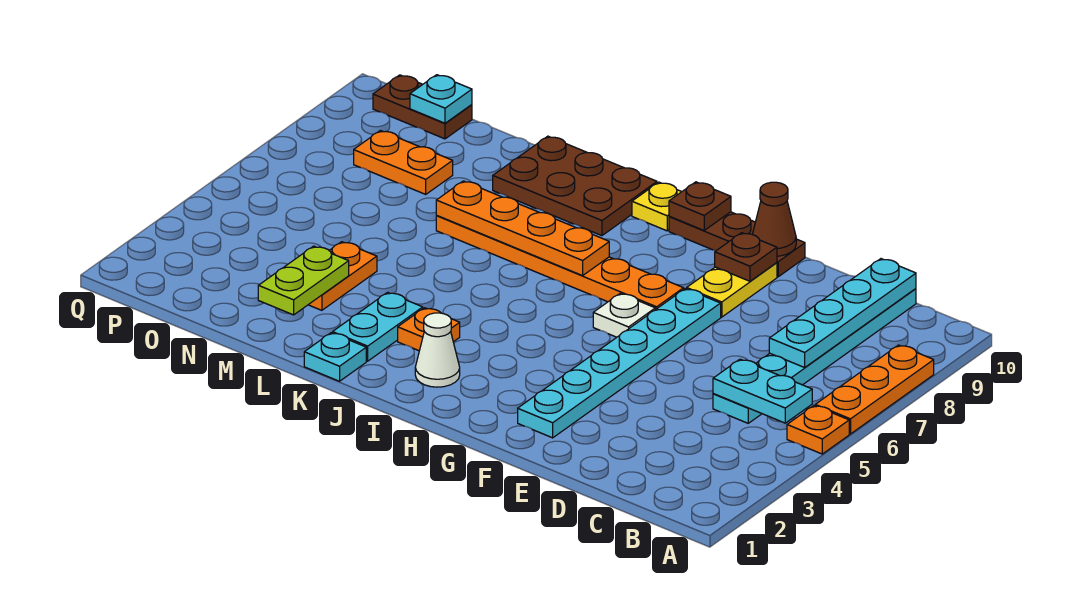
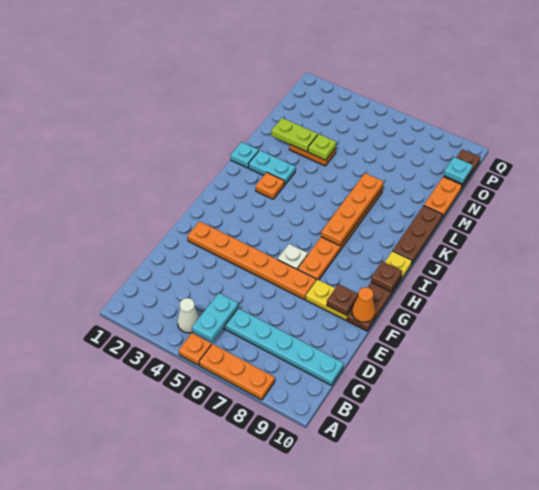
cyan plate C7:C10 level 2 -> none
cyan plate F2:F7 level 1 -> orange plate F2:F7 level 1
brown cone F10 level 2 -> orange cone F10 level 2
white cone I2 level 1 -> white cone B4 level 1
brown plate J9:L10 level 1 -> brown plate J10:L10 level 1
none -> lime plate M4 level 2
orange plate N8:O8 level 1 -> orange plate M10:N10 level 1

